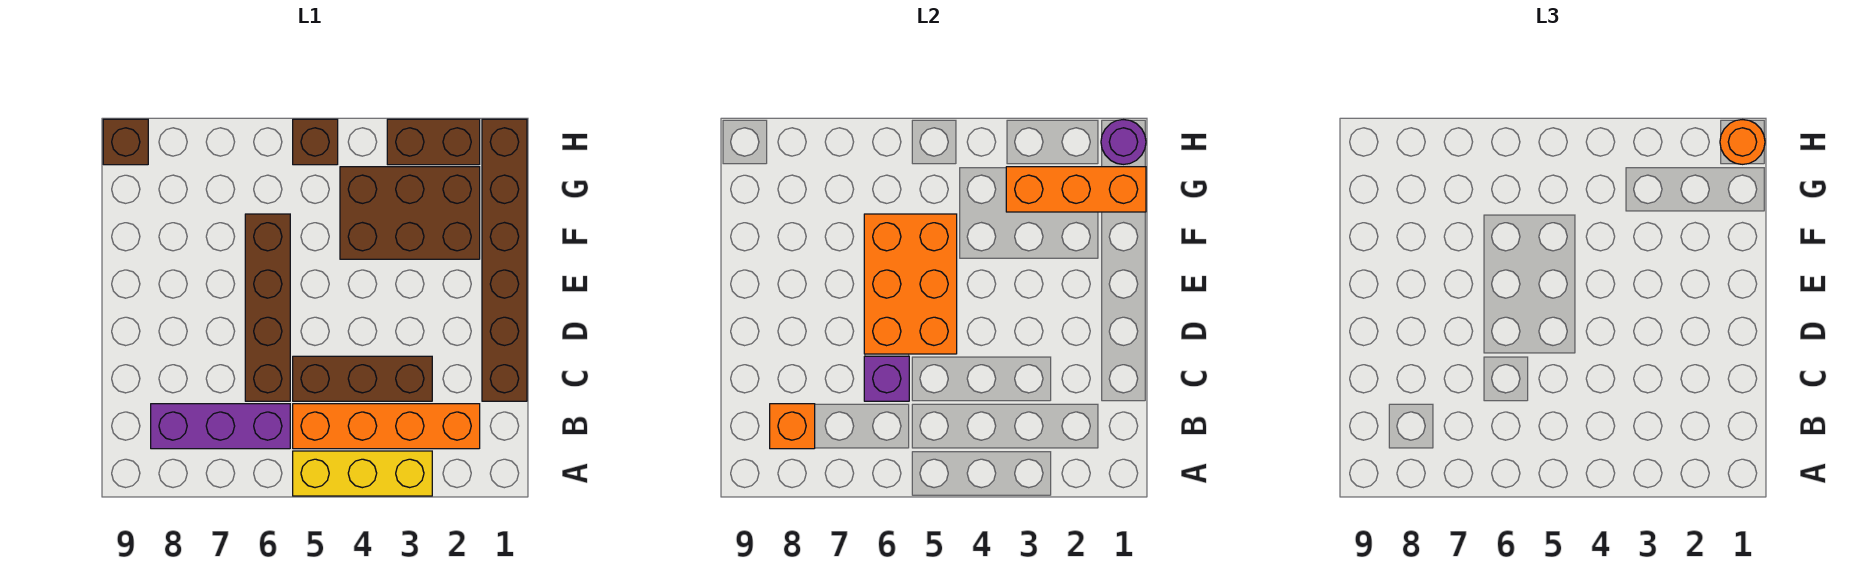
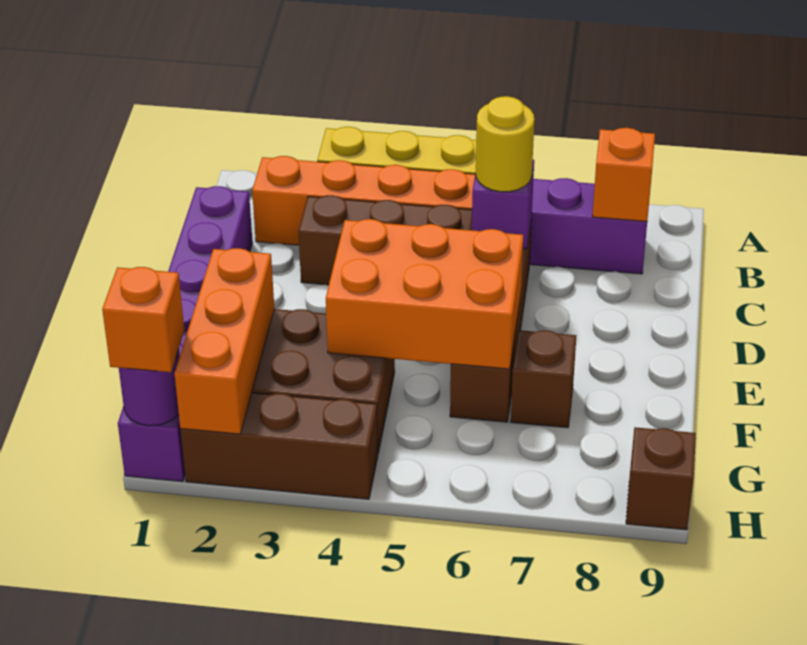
brown brick C1:H1 level 1 -> purple brick C1:H1 level 1
none -> yellow round brick C6 level 3
orange brick D5:F6 level 2 -> orange brick E4:F6 level 2
orange brick G1:G3 level 2 -> orange brick F2:H2 level 2
orange round brick H1 level 3 -> orange brick H1 level 3
brown brick H2:H3 level 1 -> brown brick H2:H4 level 1
brown brick H5 level 1 -> brown brick F7 level 1

